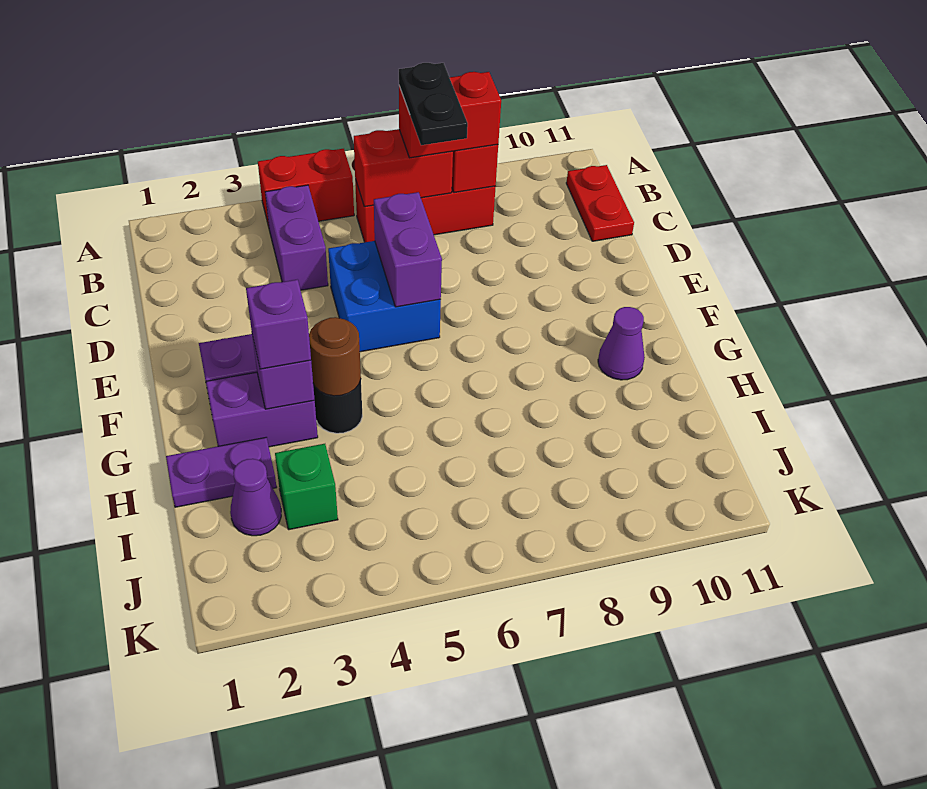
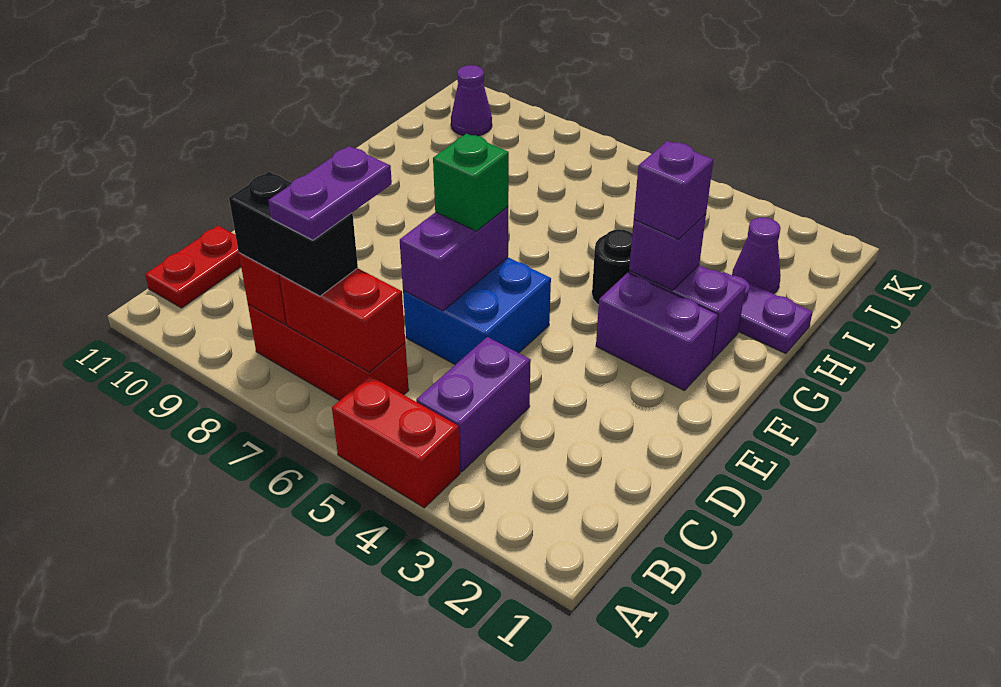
red brick B7:B8 level 3 -> black brick B7:B8 level 3
black plate B7:C7 level 4 -> purple plate B7:C7 level 4
brown round brick G4 level 2 -> none
purple cone G10 level 1 -> purple cone J10 level 1
green brick I3 level 1 -> green brick E6 level 3

